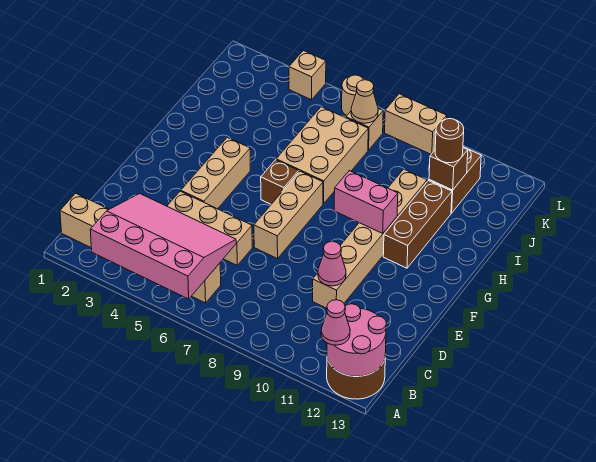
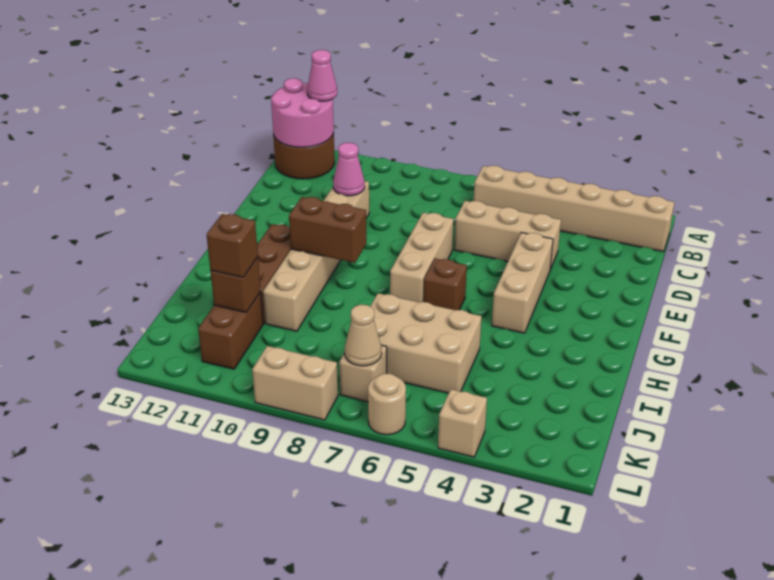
pink slope A3:C6 level 2 top A -> none
pink brick G9:G10 level 2 -> brown brick G9:G10 level 2
tan brick H6:J7 level 1 -> tan brick I5:J7 level 1
brown round brick J11 level 3 -> brown brick J11 level 3

